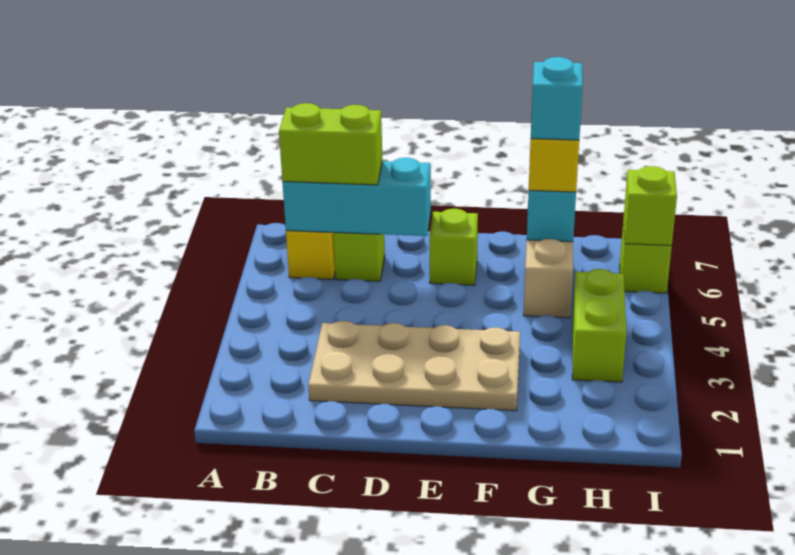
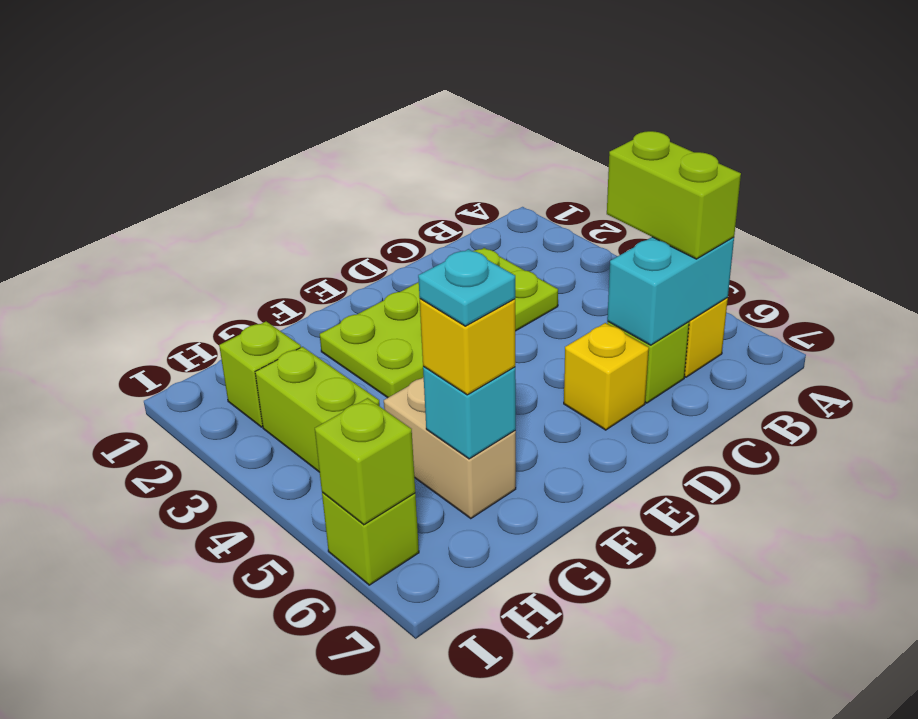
cyan brick B6:D6 level 2 -> cyan brick B6:C6 level 2
lime brick B6:C6 level 3 -> lime brick B5:B6 level 3
tan plate C2:F3 level 1 -> lime plate C2:F3 level 1
none -> yellow brick D6 level 1
lime brick E6 level 1 -> lime brick H2 level 1
cyan brick G6 level 4 -> cyan plate G6 level 4

